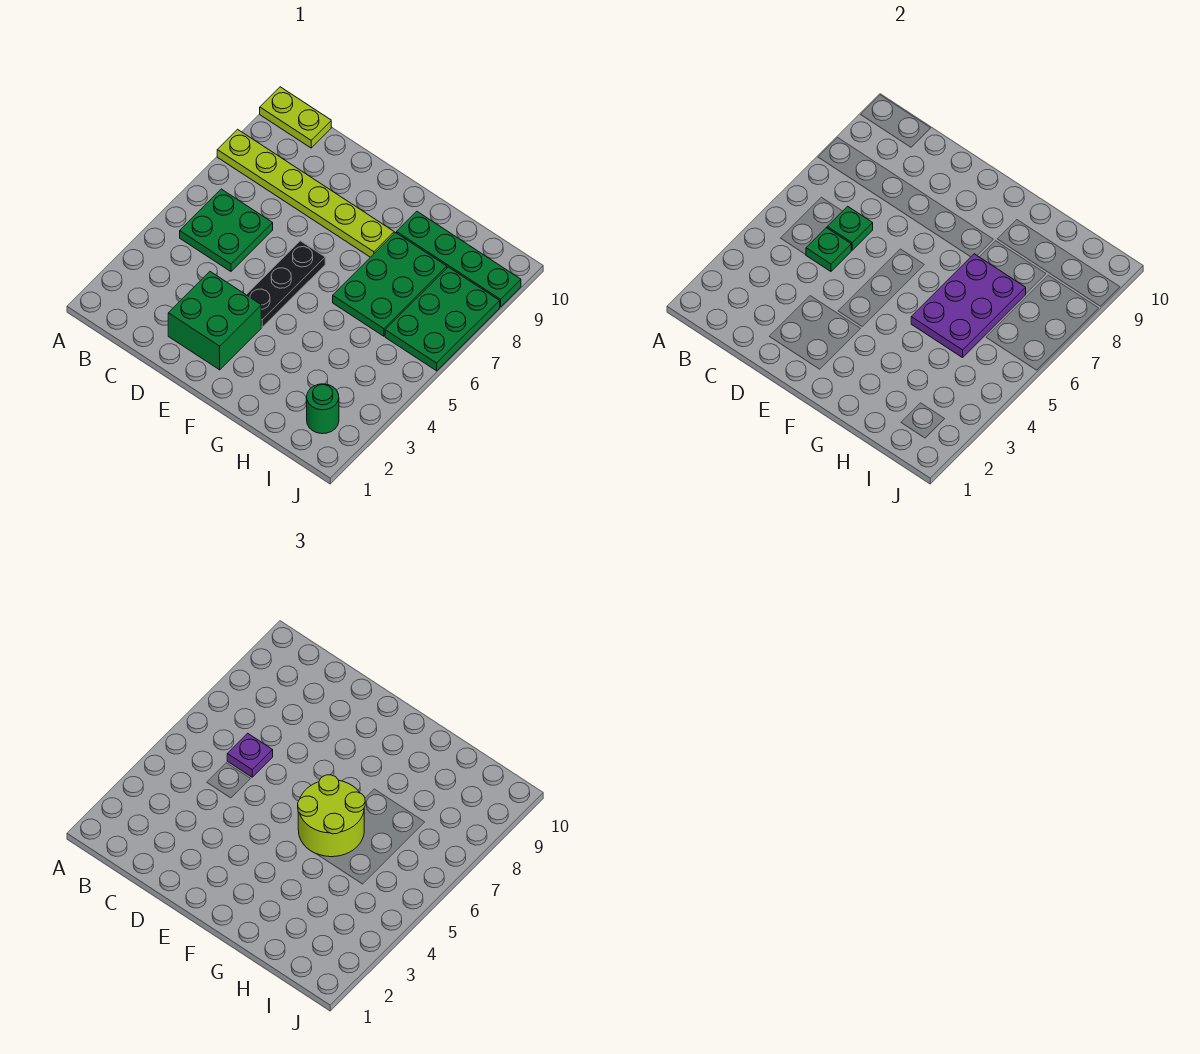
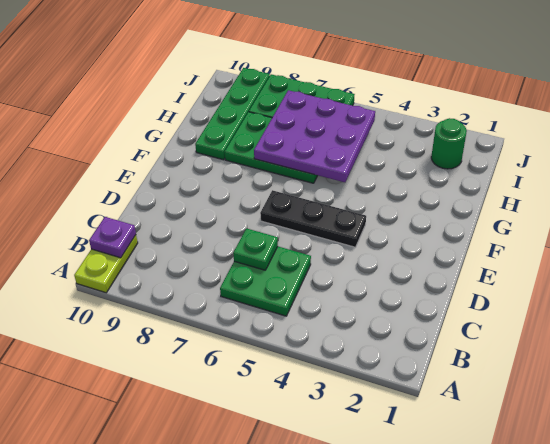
lime plate A8:F8 level 1 -> none
green plate C5 level 2 -> none
purple plate C6 level 3 -> purple plate B10 level 2
green brick D2:E3 level 1 -> none
lime round brick F5:G6 level 3 -> none
purple plate G5:H7 level 2 -> purple plate G5:I7 level 2

